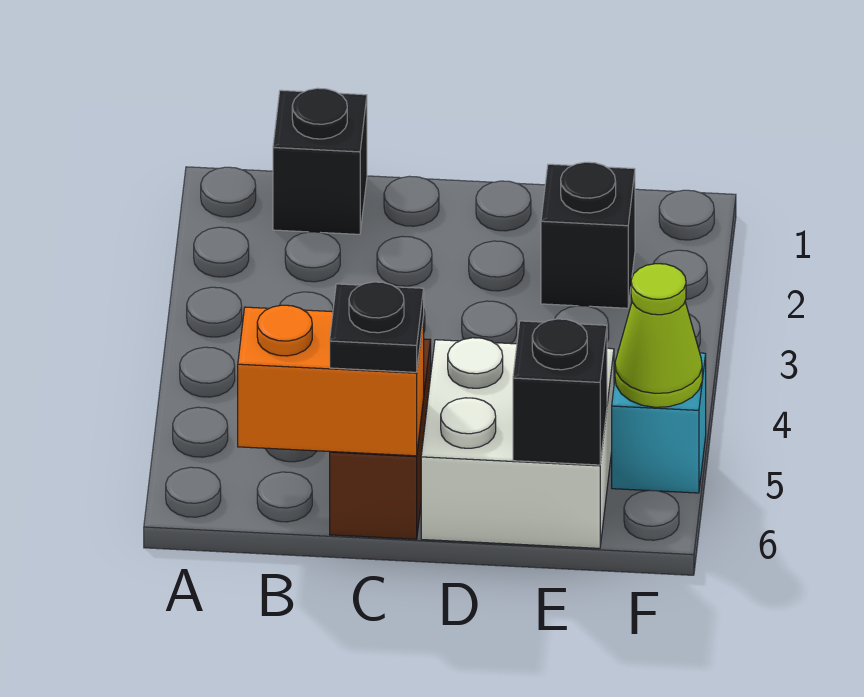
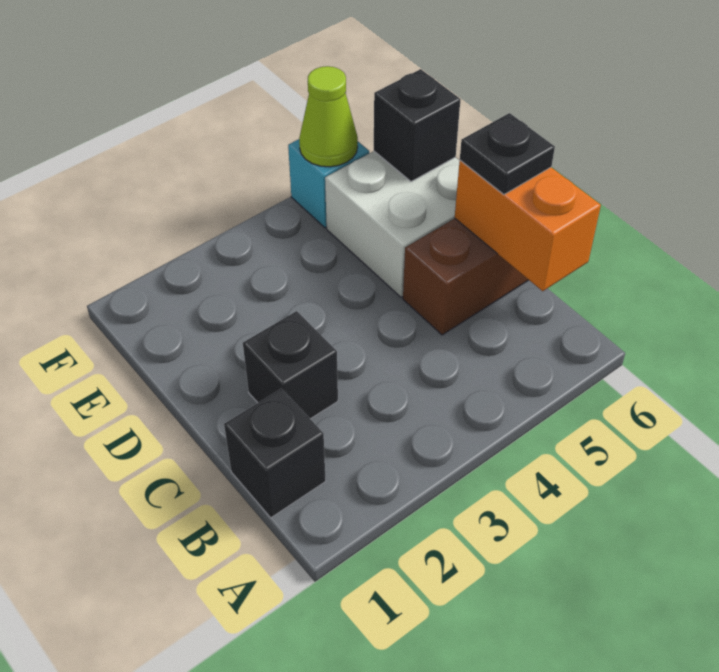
black brick E2 level 1 -> black brick C2 level 1

